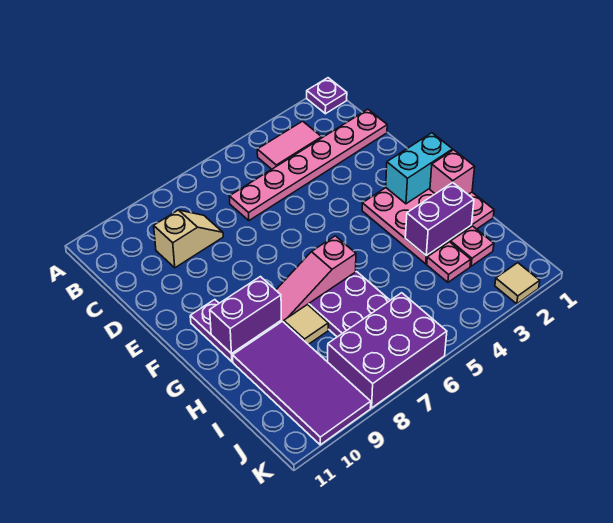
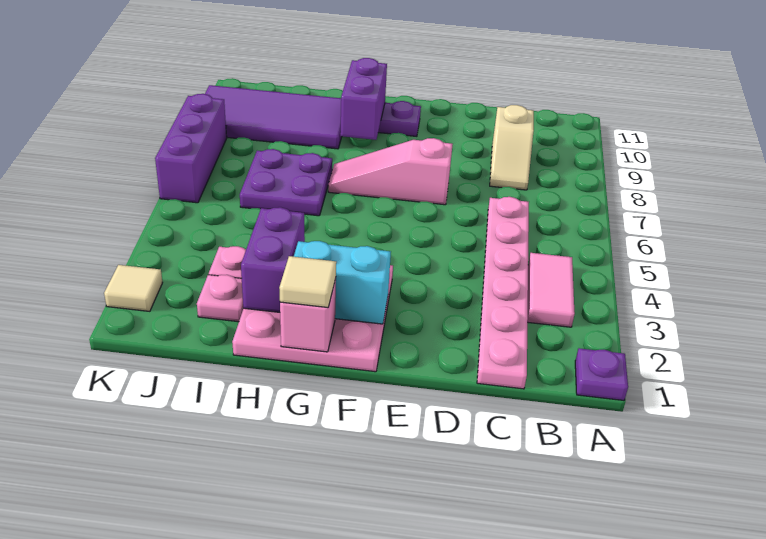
cyan brick F1:F2 level 2 -> cyan brick F2:G2 level 2
pink slope G6:G8 level 1 top 6 -> pink slope E7:G7 level 1 top E
tan tile H8 level 1 -> tan tile G1 level 3
purple brick J6:K8 level 1 -> purple brick K6:K8 level 1

